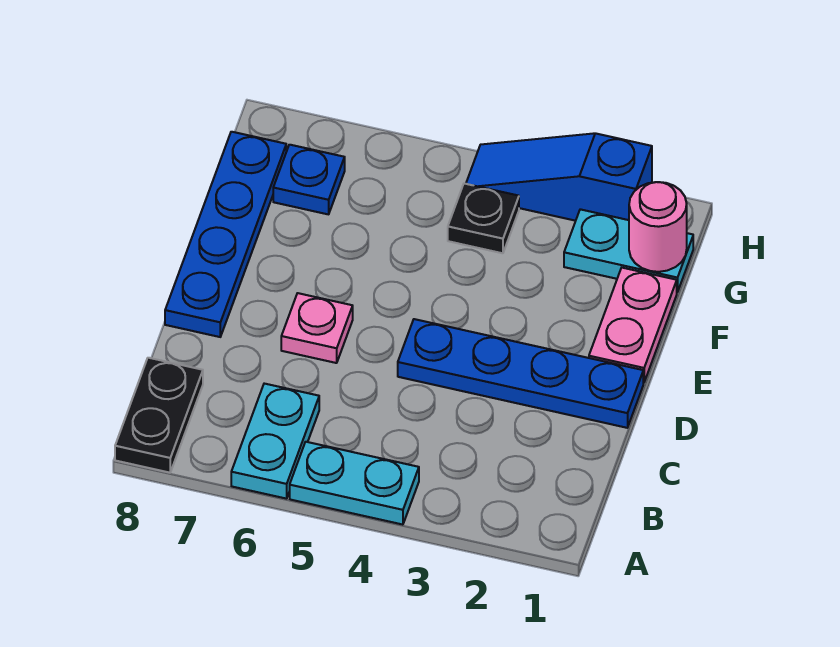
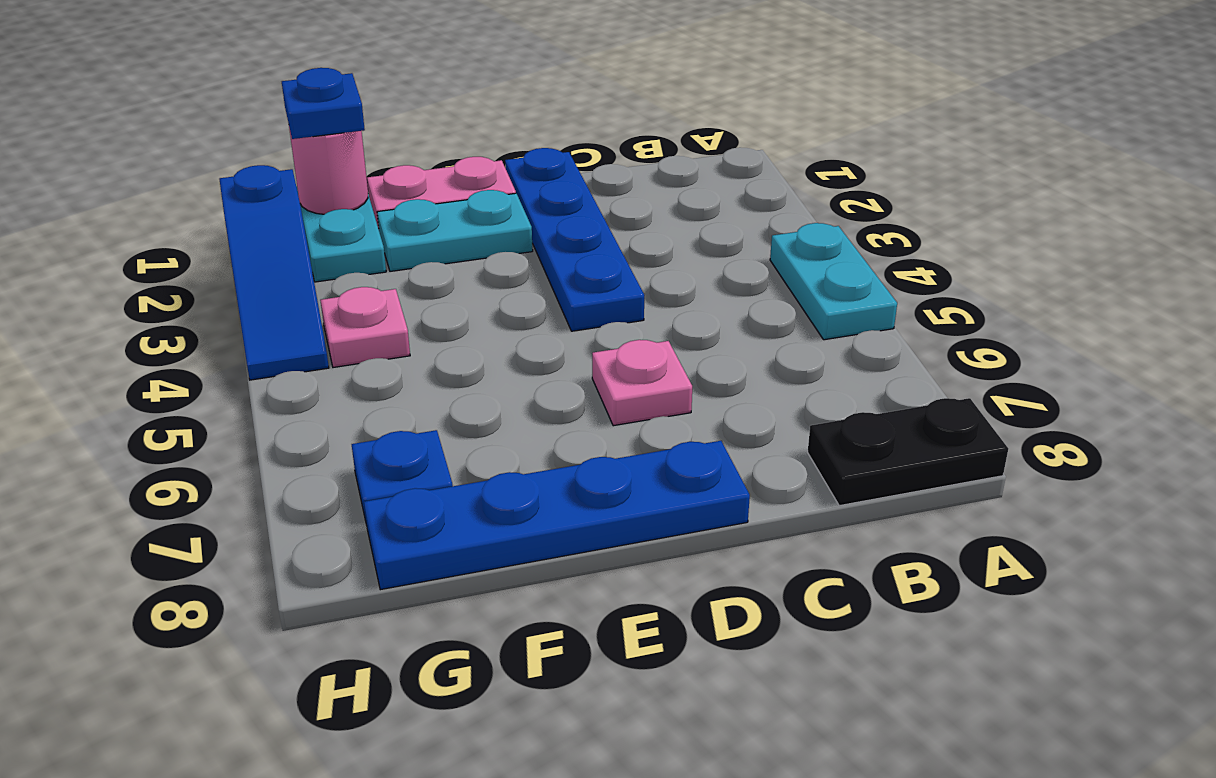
cyan plate A6:B6 level 1 -> cyan plate E2:F2 level 1
none -> blue plate G1 level 3
black plate G4 level 1 -> pink plate G4 level 1

